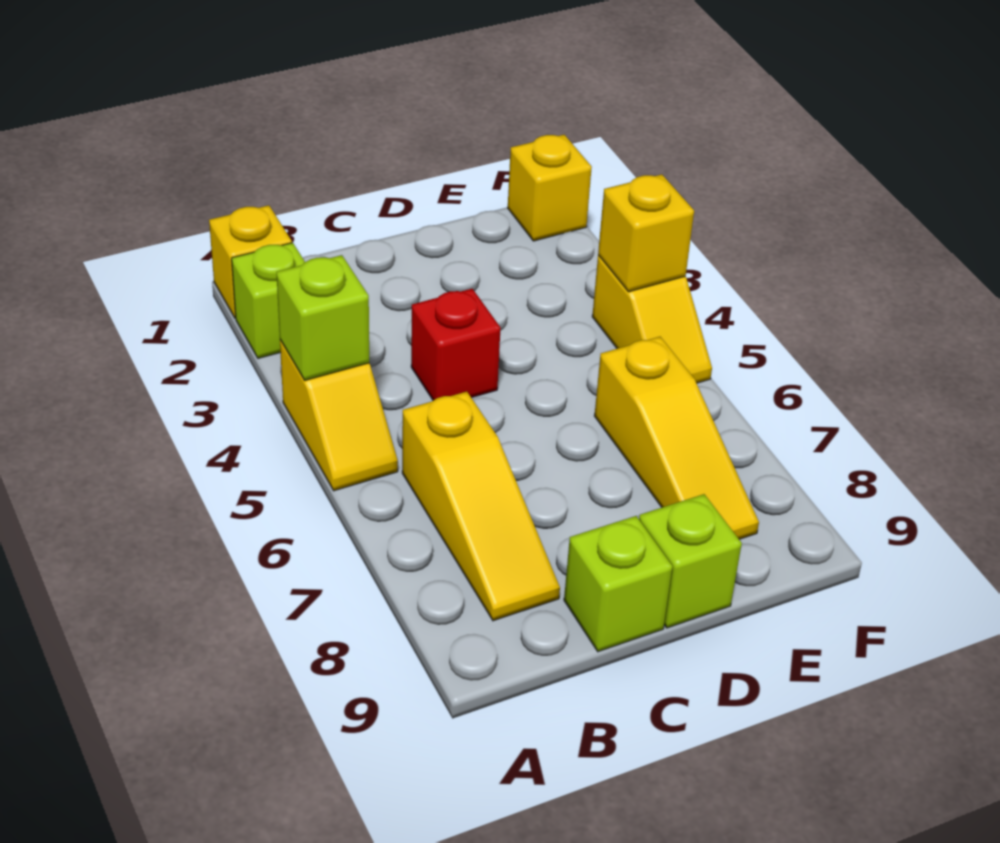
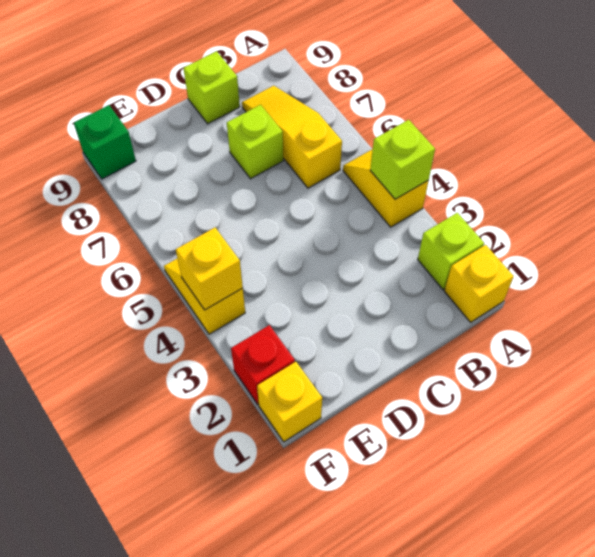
red brick C4 level 1 -> red brick F2 level 1
lime brick D9 level 1 -> lime brick C7 level 1
yellow slope E6:E8 level 1 top 6 -> none
none -> green brick F9 level 1

